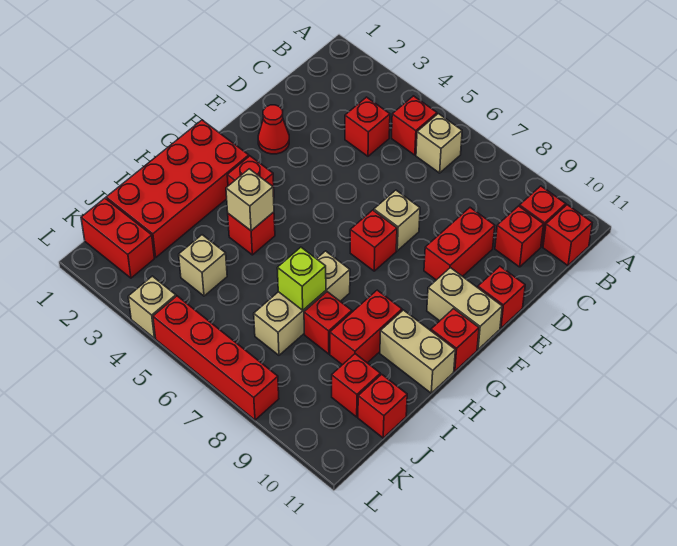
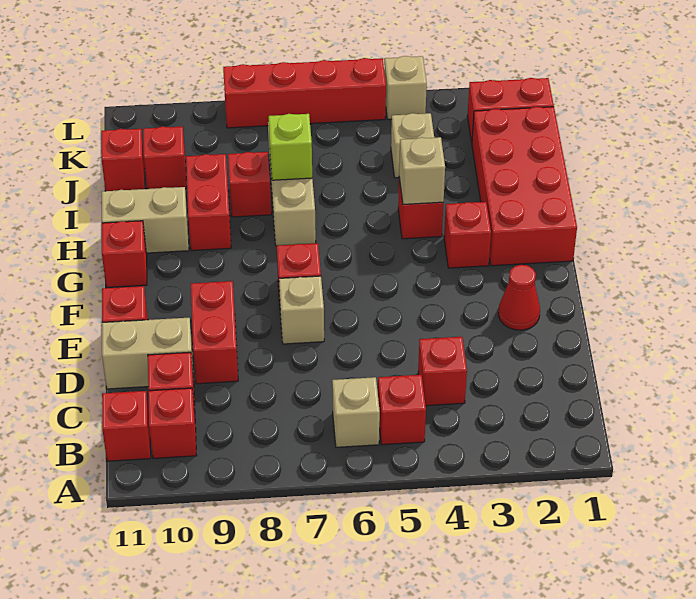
tan brick F10:F11 level 1 -> tan brick D10:D11 level 1

